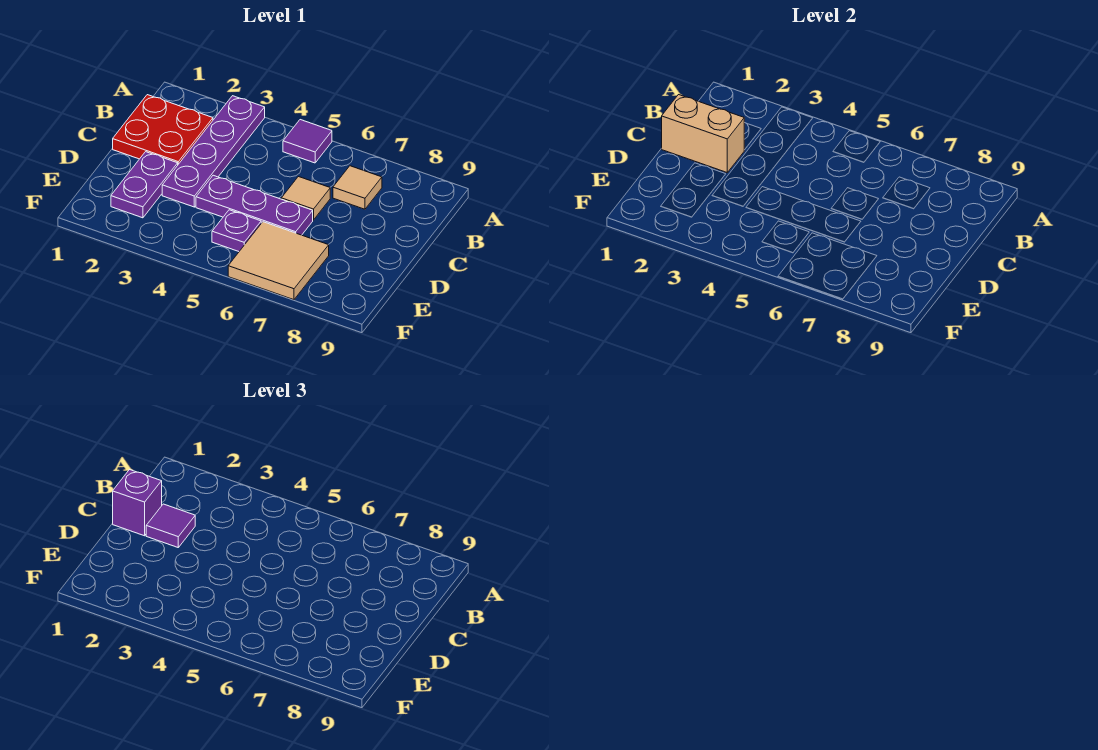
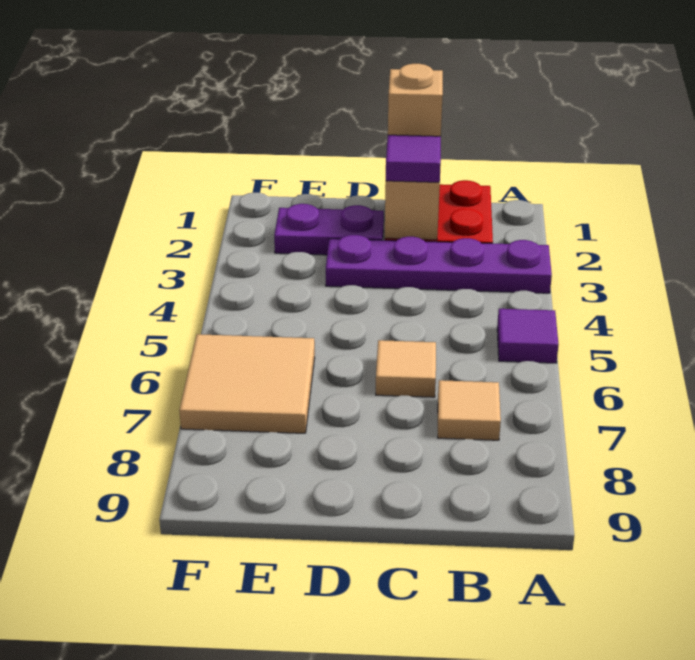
purple brick C1 level 3 -> tan brick C1 level 3
purple plate D4:D6 level 1 -> none
purple plate E5 level 1 -> none

